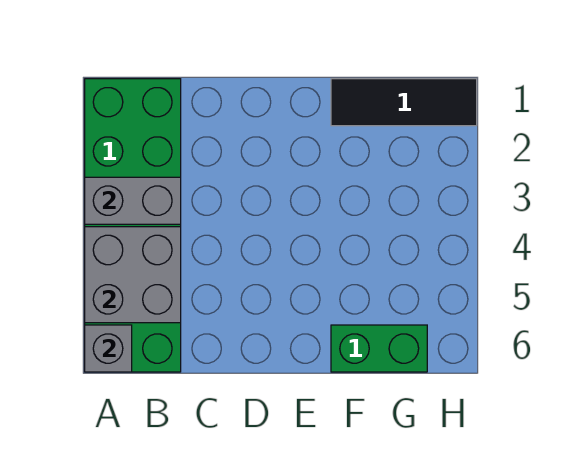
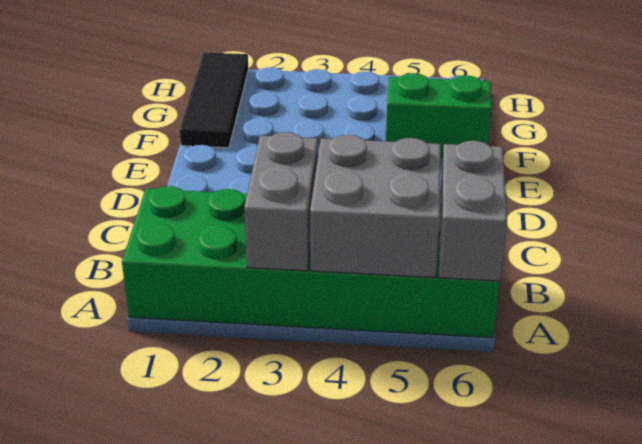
grey brick A6 level 2 -> grey brick A6:B6 level 2
green brick F6:G6 level 1 -> green brick F5:F6 level 1

